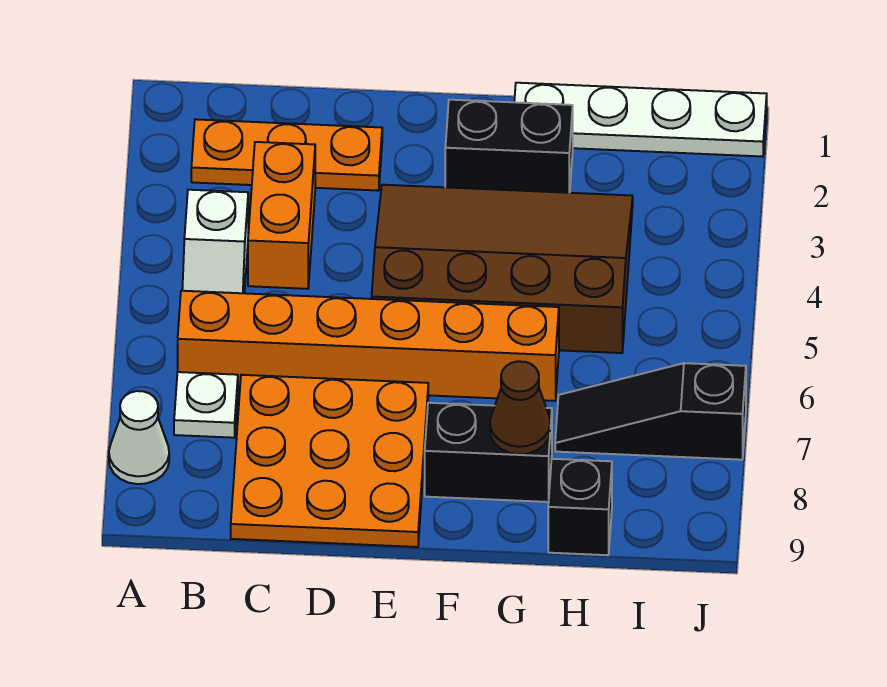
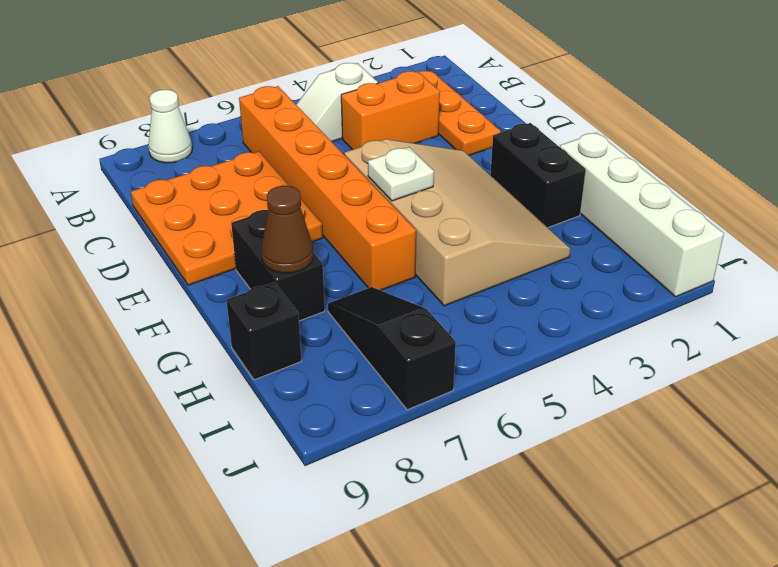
white plate B7 level 1 -> white plate F5 level 2
brown slope E3:H5 level 1 top 5 -> tan slope E3:H5 level 1 top 5
white plate G1:J1 level 1 -> white brick G1:J1 level 1

